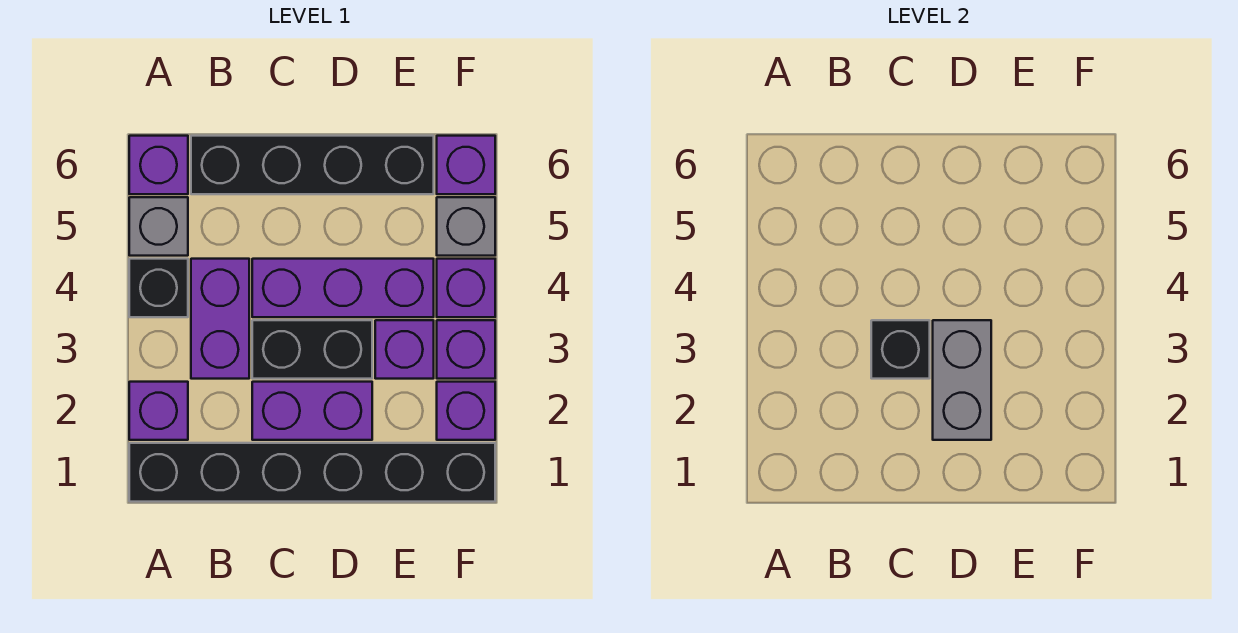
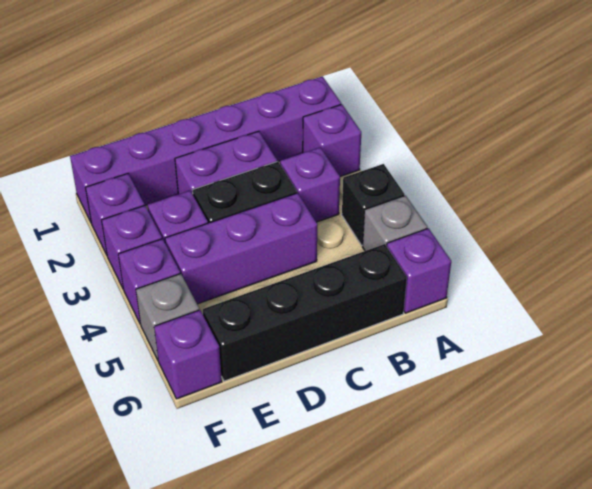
black brick A1:F1 level 1 -> purple brick A1:F1 level 1
purple brick B3:B4 level 1 -> purple brick B3 level 1
black brick C3 level 2 -> none
grey brick D2:D3 level 2 -> none

